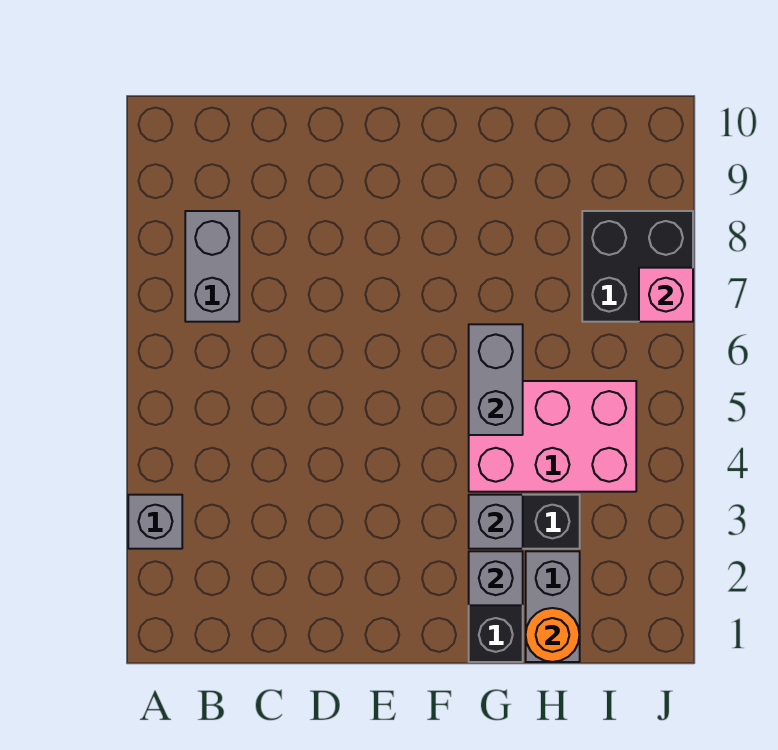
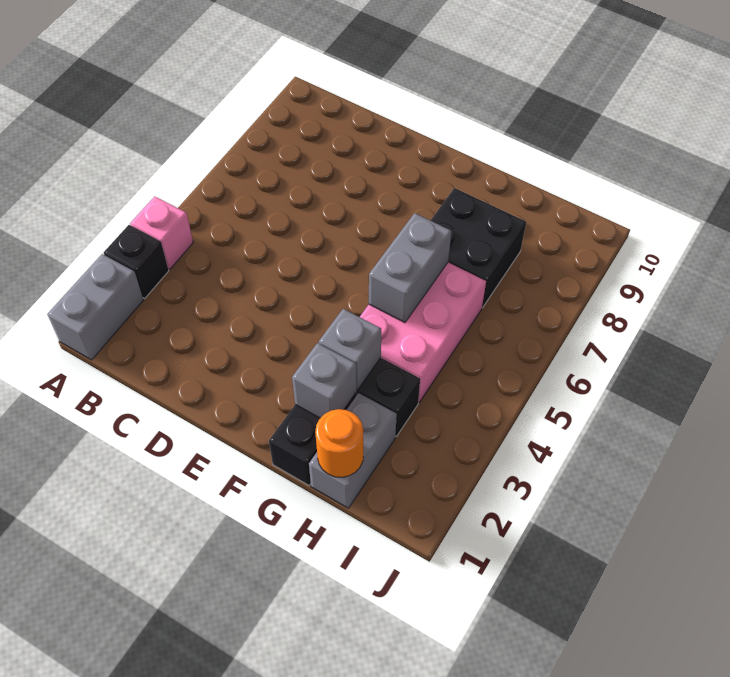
grey brick A3 level 1 -> black brick A3 level 1
grey brick B7:B8 level 1 -> grey brick A1:A2 level 1
pink brick G4:I5 level 1 -> pink brick G4:H6 level 1
black brick I7:J8 level 1 -> black brick G7:H8 level 1
pink brick J7 level 2 -> pink brick A4 level 1

